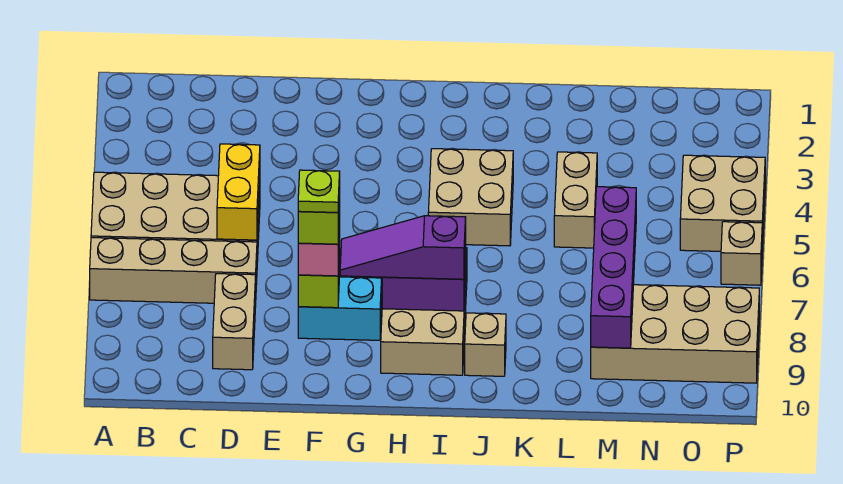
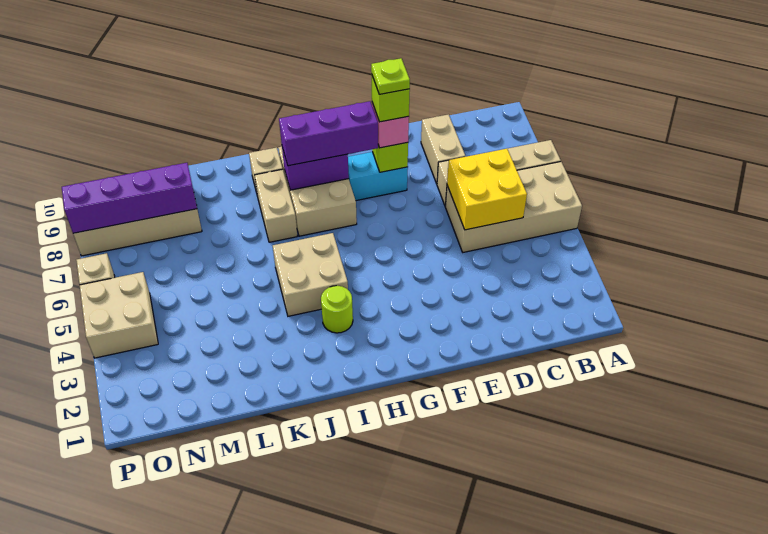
yellow brick D5:D6 level 2 -> yellow brick C5:D6 level 2
purple slope G8:I8 level 3 top I -> purple brick G8:I8 level 3
none -> lime round brick I3 level 1
tan brick L4:L5 level 1 -> tan brick J7:J8 level 1
purple brick M6:M9 level 2 -> purple brick M8:P8 level 2

